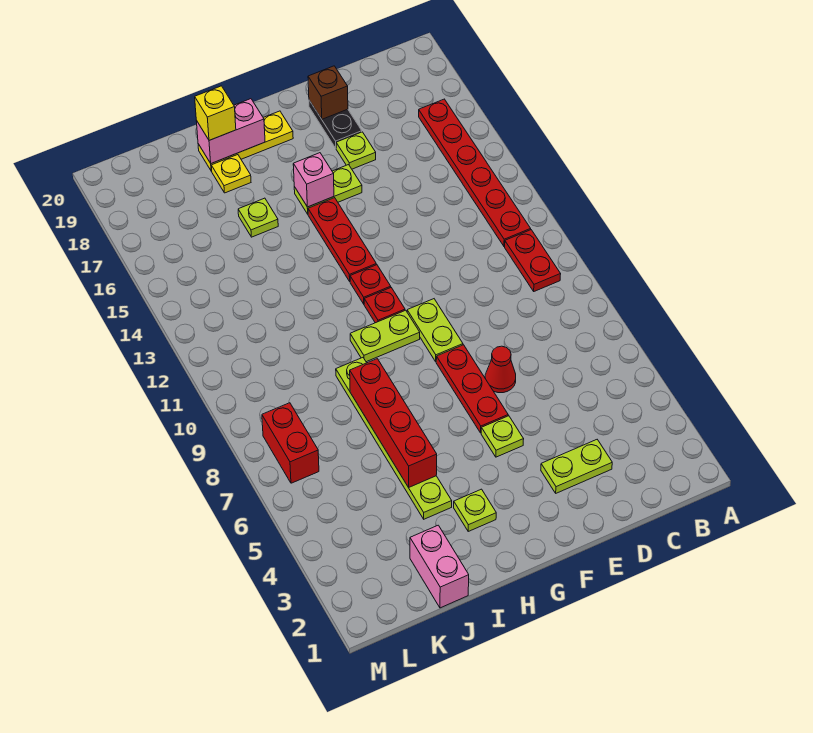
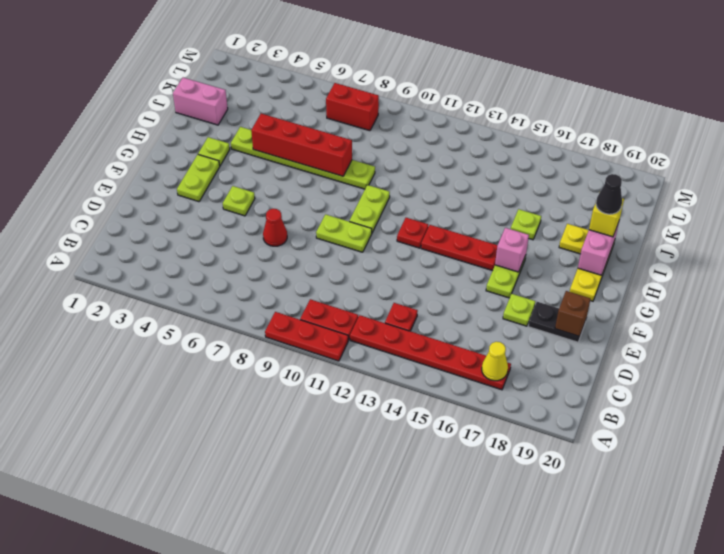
none -> yellow cone B17 level 2
lime plate D3:E3 level 1 -> lime plate F3:G3 level 1
red plate F6:F8 level 1 -> red plate A9:A11 level 1
red plate G11 level 1 -> red plate C13 level 1
none -> black cone I19 level 4

